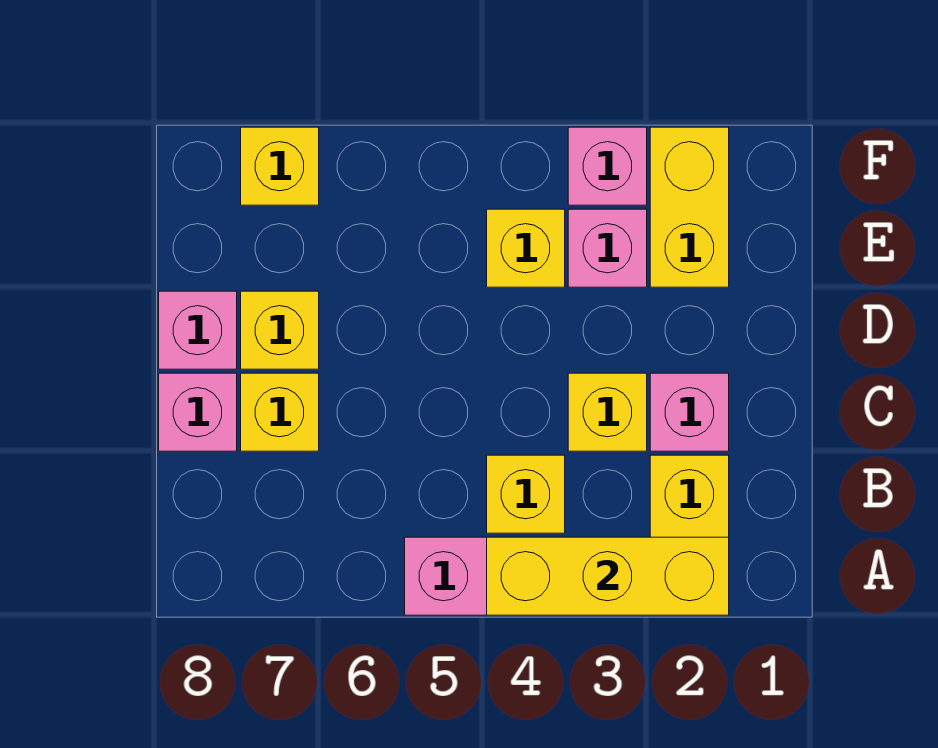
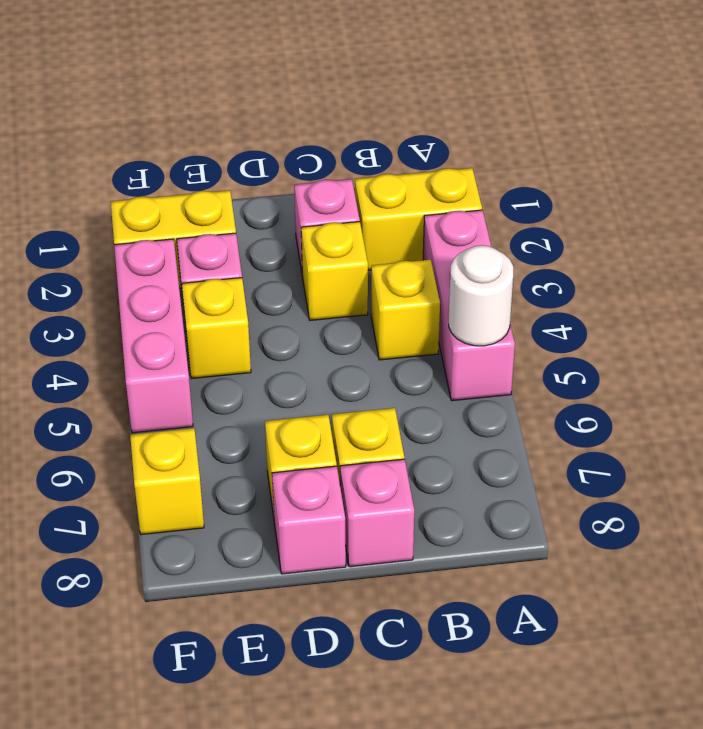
yellow brick A2:A4 level 2 -> none
none -> white round brick A5 level 2
pink brick F3 level 1 -> pink brick F3:F5 level 1

